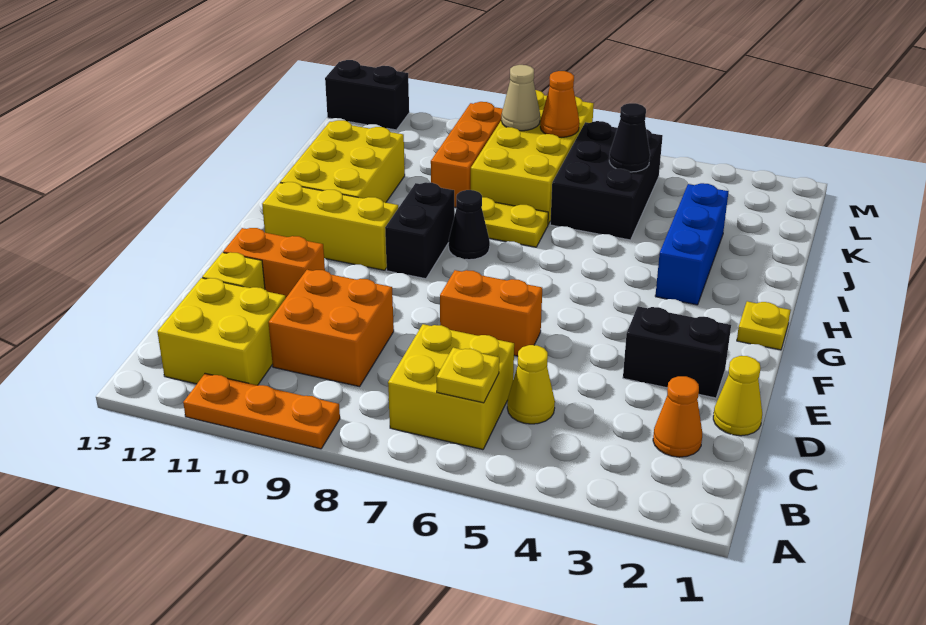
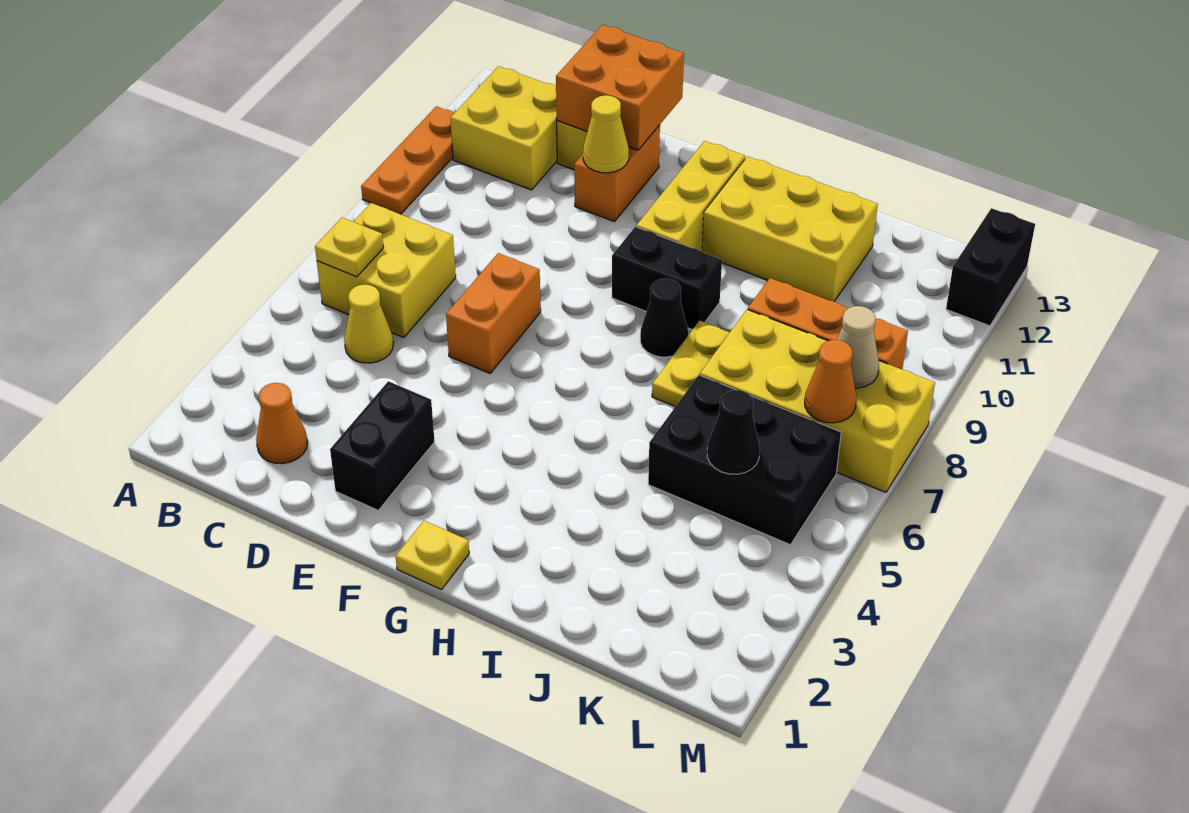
orange brick C9:D10 level 1 -> orange brick D12:E13 level 2
yellow cone D1 level 1 -> yellow cone E11 level 2
blue brick H3:J3 level 1 -> none

